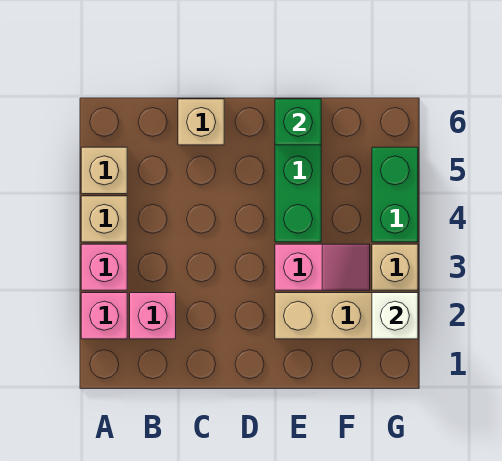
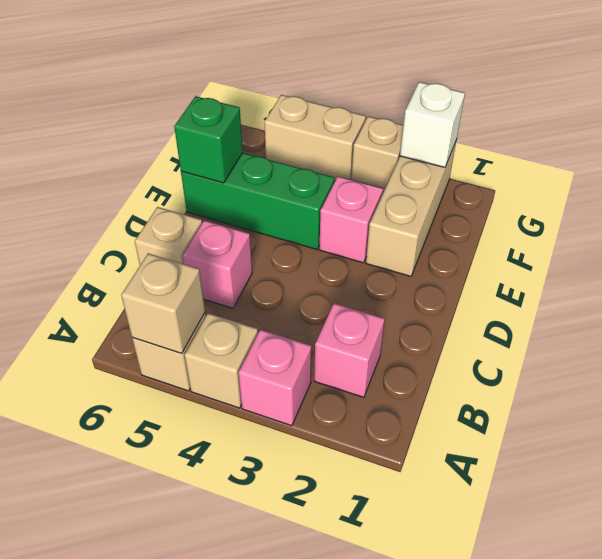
pink brick A2 level 1 -> pink brick C5 level 1
none -> tan brick A5 level 2
green brick G4:G5 level 1 -> tan brick G4:G5 level 1

